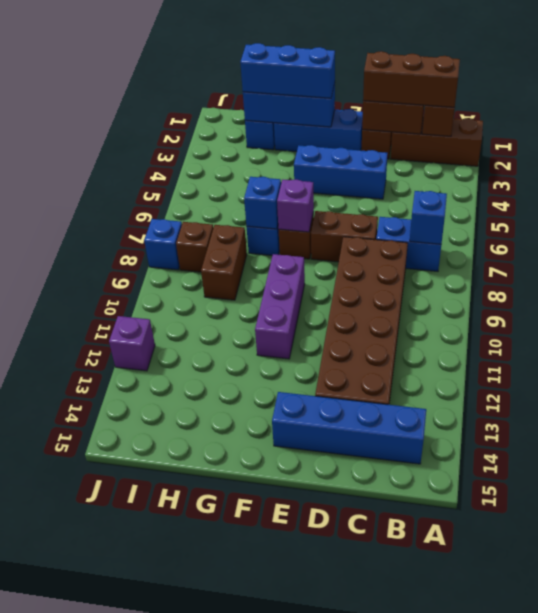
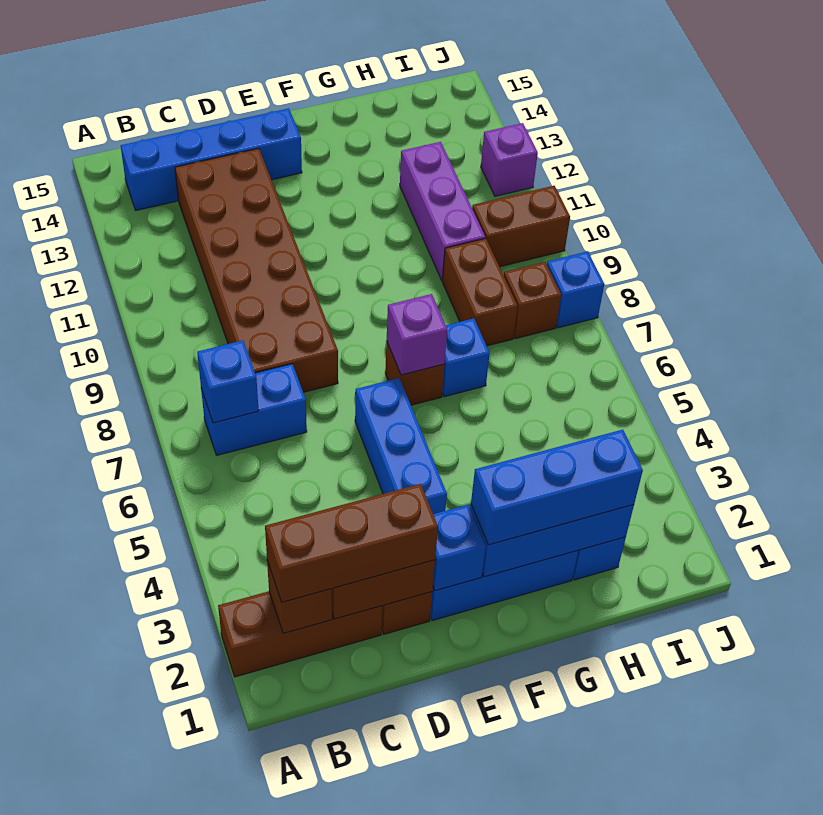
blue brick D4:F4 level 1 -> blue brick E4:E6 level 1
brown brick D7:E7 level 1 -> brown brick I10:J10 level 1
purple brick F9:F11 level 1 -> purple brick H10:H12 level 1
blue brick G7 level 2 -> blue brick E2 level 2

